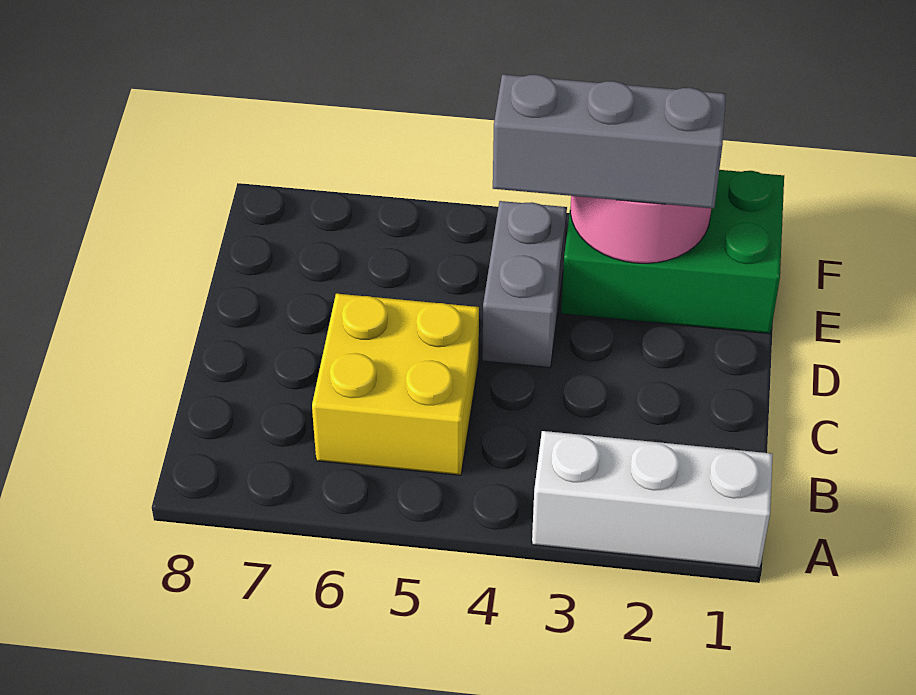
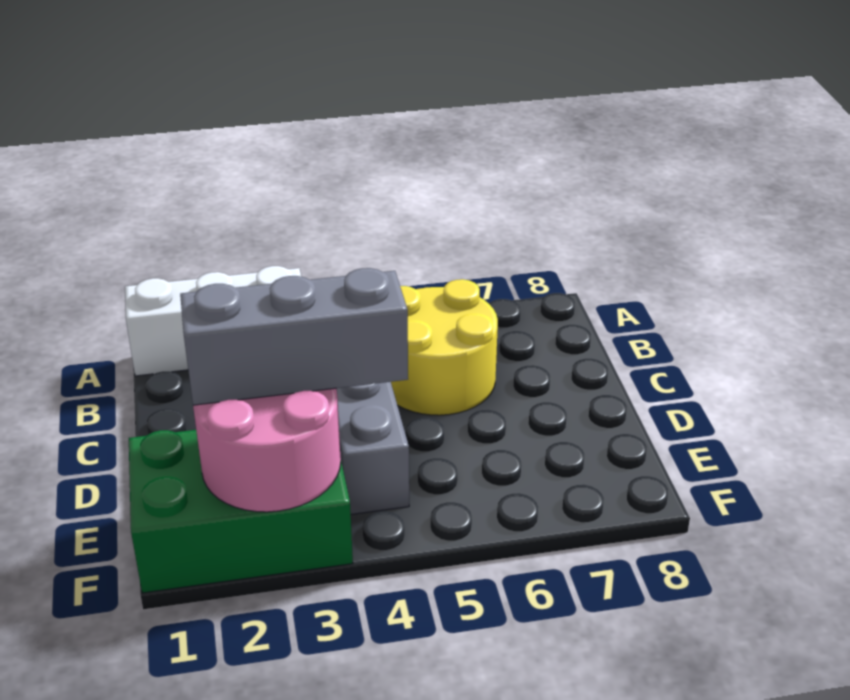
yellow brick B5:C6 level 1 -> yellow round brick B5:C6 level 1

